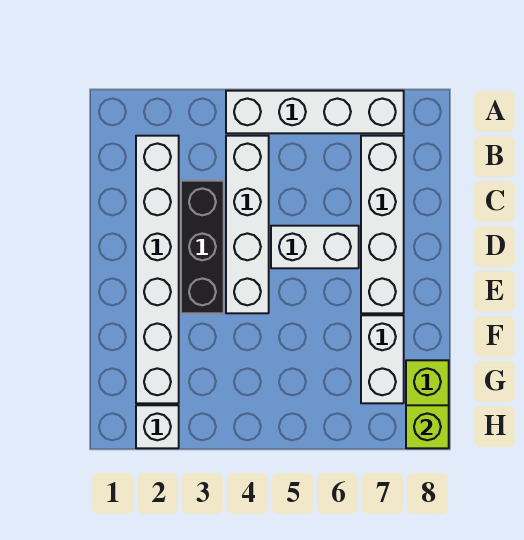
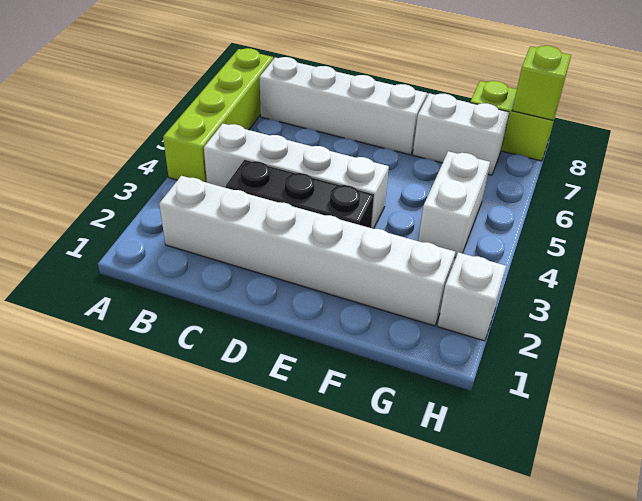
white brick A4:A7 level 1 -> lime brick A4:A7 level 1
white brick D5:D6 level 1 -> white brick G4:G5 level 1

